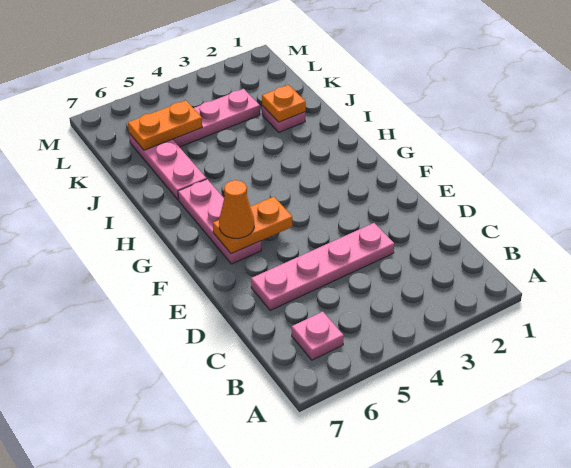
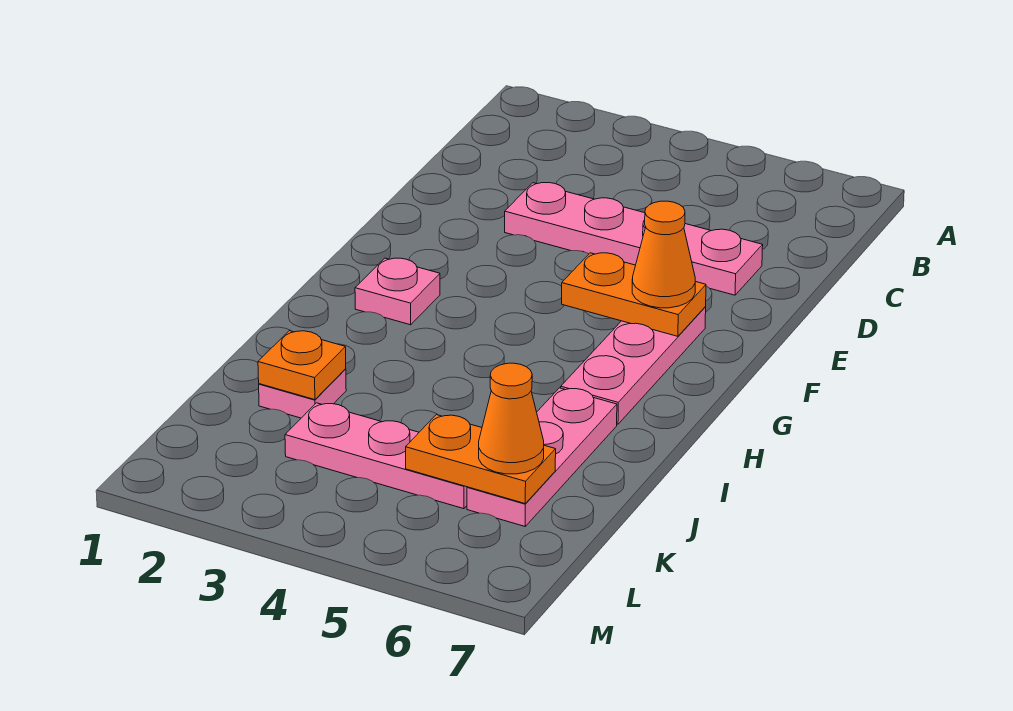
pink plate B6 level 1 -> pink plate G2 level 1
none -> orange cone K6 level 3

